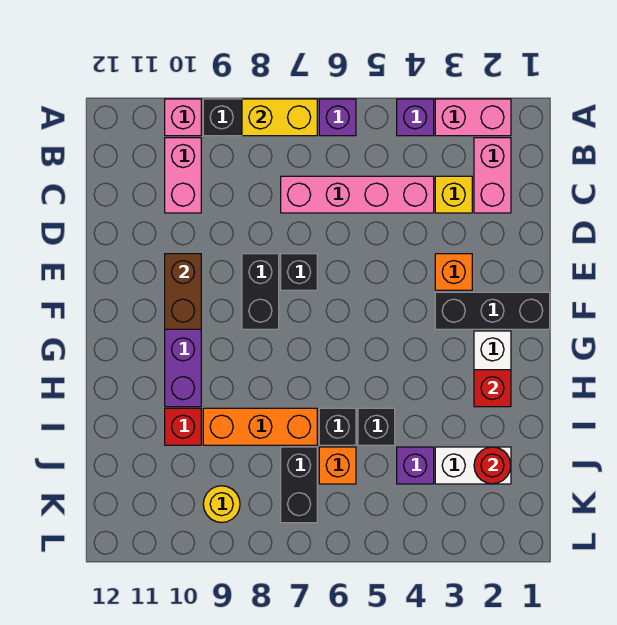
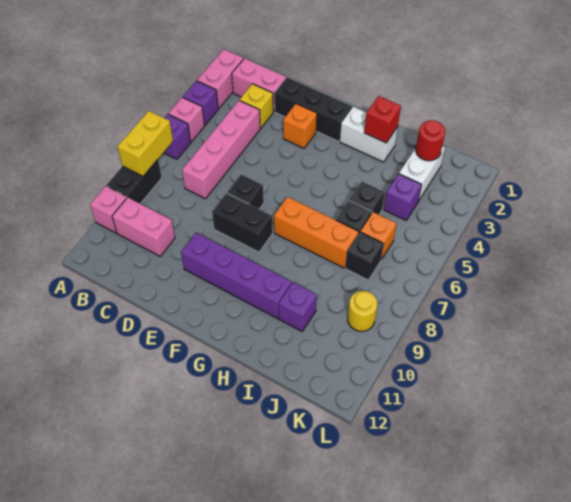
none -> pink brick A5 level 1
brown brick E10:F10 level 2 -> none
black brick F1:F3 level 1 -> black brick D2:F2 level 1
orange brick I7:I9 level 1 -> orange brick G7:I7 level 1
red brick I10 level 1 -> purple brick I10 level 1
black brick J7:K7 level 1 -> black brick J7 level 1

